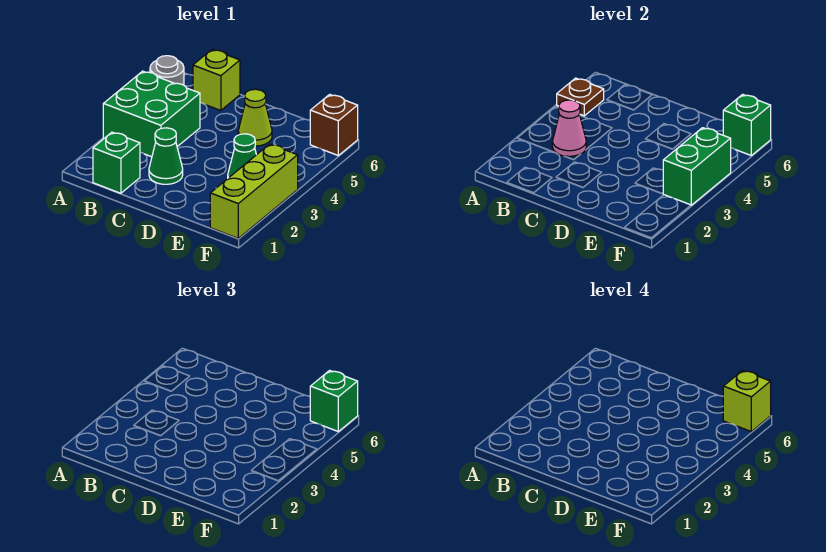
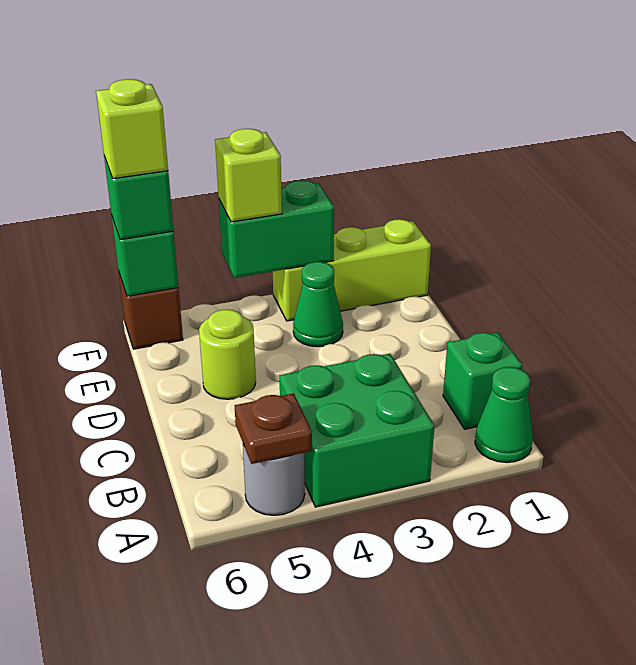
pink cone B3 level 2 -> none
lime brick B6 level 1 -> lime brick F4 level 3
green cone C2 level 1 -> green cone A1 level 1
lime cone D5 level 1 -> lime round brick D5 level 1

